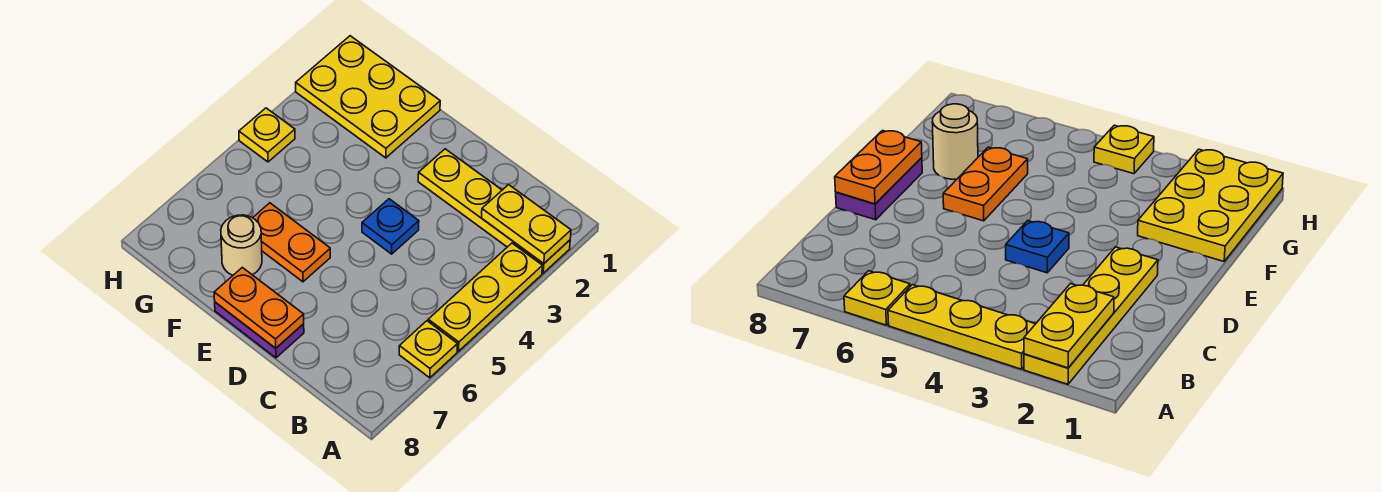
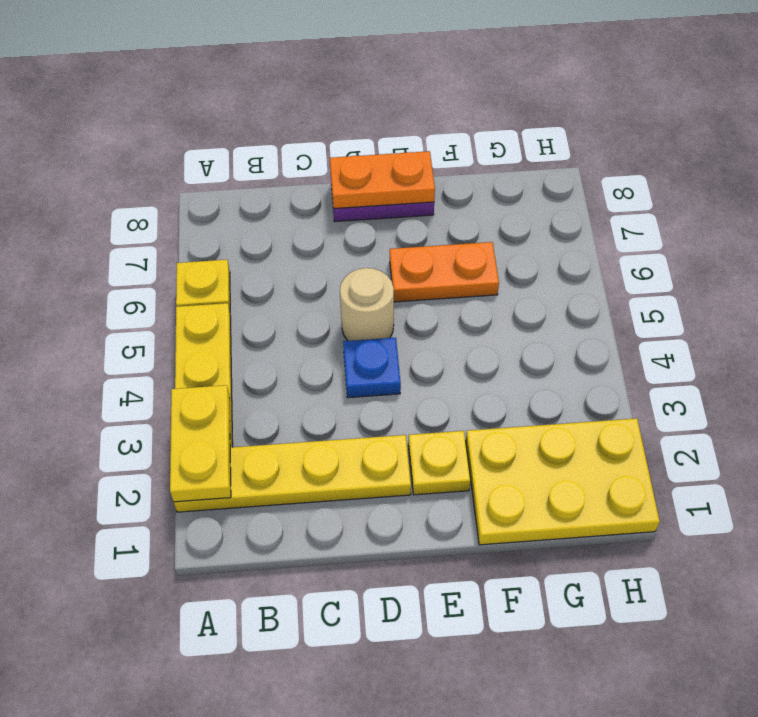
yellow plate A2:B2 level 2 -> yellow plate A2:A3 level 2
tan round brick F7 level 1 -> tan round brick D5 level 1
yellow plate H4 level 1 -> yellow plate E2 level 1

